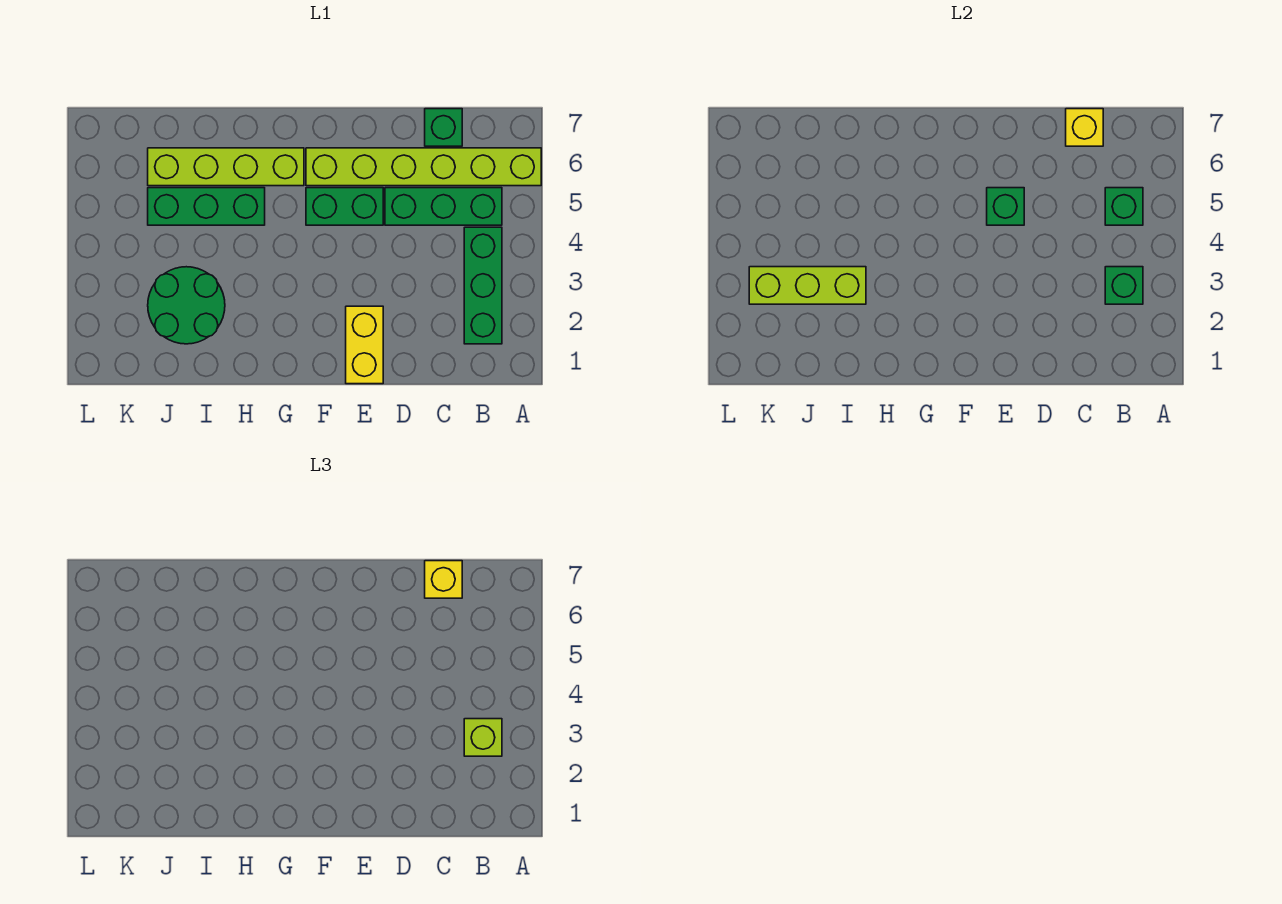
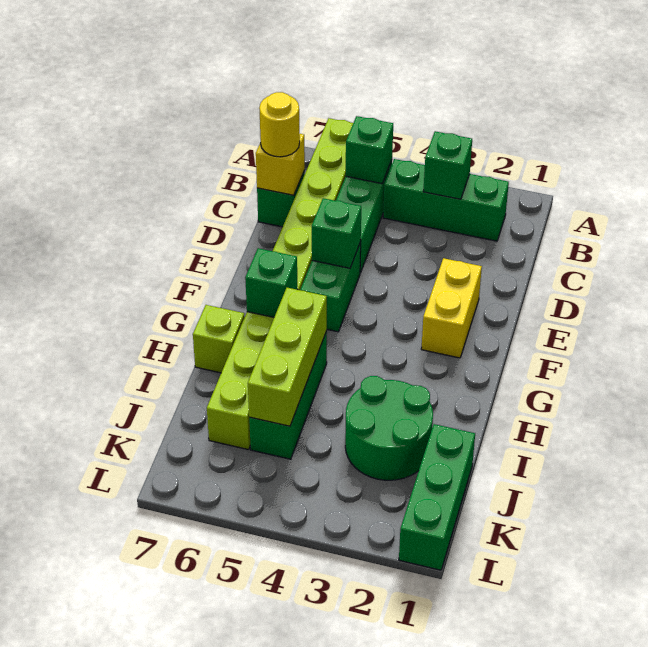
lime brick B3 level 3 -> lime brick H7 level 1
yellow brick C7 level 3 -> yellow round brick C7 level 3
yellow brick E1:E2 level 1 -> yellow brick E2:F2 level 1
none -> green brick G6 level 2
lime brick I3:K3 level 2 -> lime brick H5:J5 level 2
none -> green brick J1:L1 level 1

